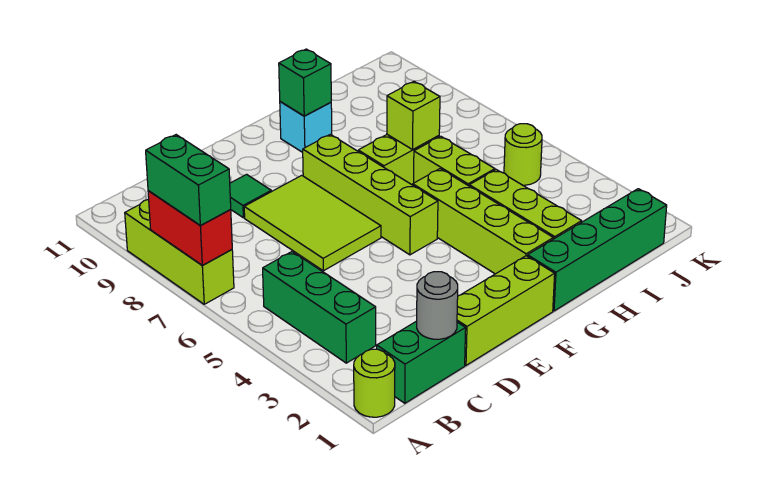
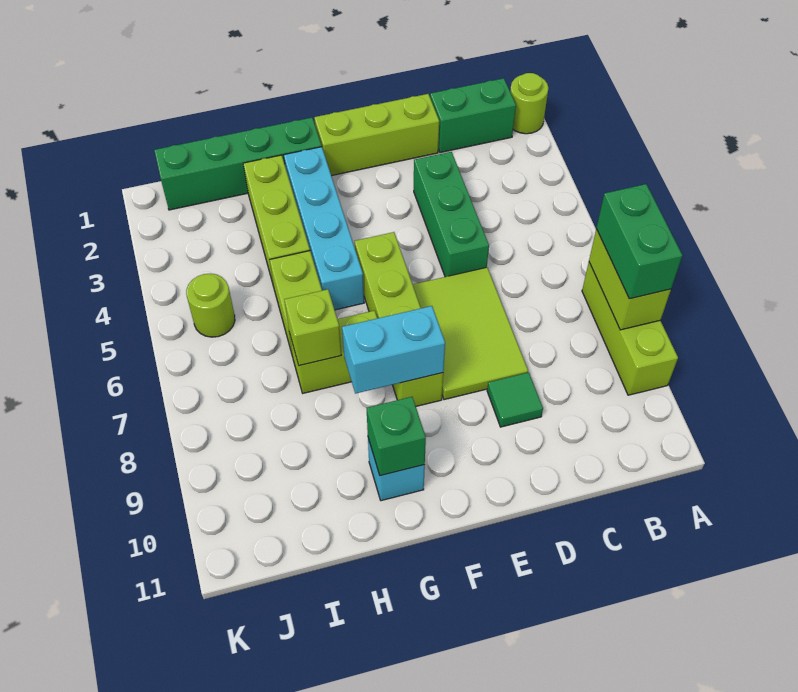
red brick A7:A8 level 2 -> lime brick A7:A8 level 2
green brick B3:B5 level 1 -> green brick D3:D5 level 1
grey round brick C1 level 2 -> none
none -> cyan brick F8:G8 level 2
lime brick G2:G5 level 1 -> cyan brick G2:G5 level 1

